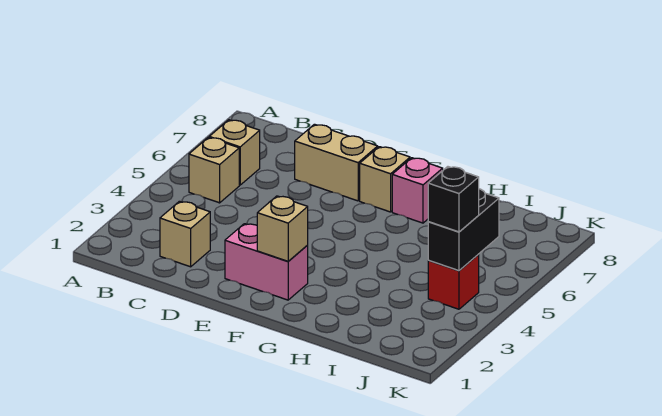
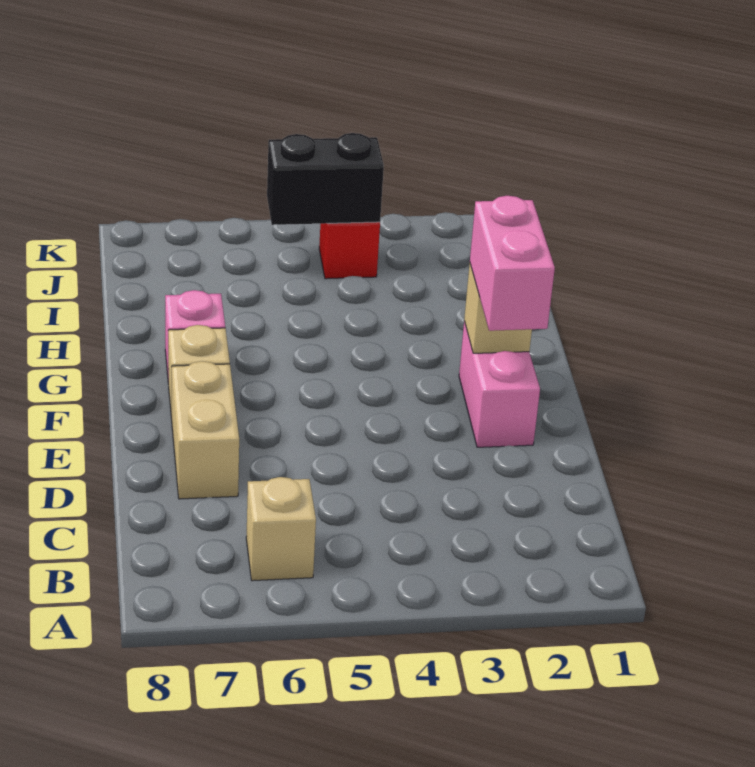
tan brick B5 level 1 -> none
tan brick C2 level 1 -> none
none -> pink brick E2:F2 level 3
black brick J4 level 3 -> none

